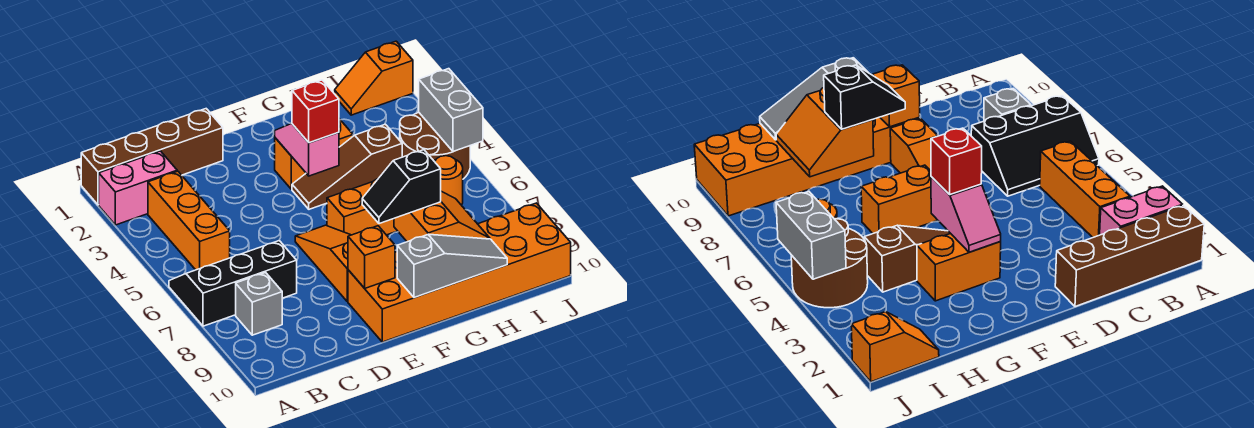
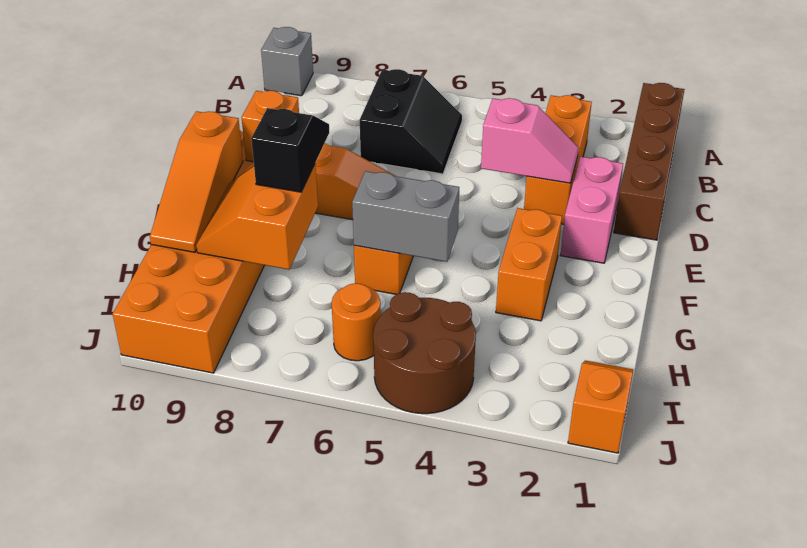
pink brick A2:B2 level 1 -> pink brick D2:E2 level 1
black slope A6:C7 level 1 top 7 -> black slope B6:C7 level 1 top 7
orange brick B3:B5 level 1 -> orange brick B3:D3 level 1
grey brick B8 level 1 -> grey brick A10 level 1
pink slope F3:F4 level 2 top 4 -> pink slope D3:D4 level 2 top 4
brown slope F4:H4 level 1 top H -> none
red brick F4 level 3 -> none
grey slope F10:H10 level 2 top F -> orange slope F10:H10 level 2 top F
orange slope G8:H9 level 2 top G -> orange slope G8:H9 level 2 top 8
grey brick J4:J5 level 2 -> grey brick G5:G6 level 2

